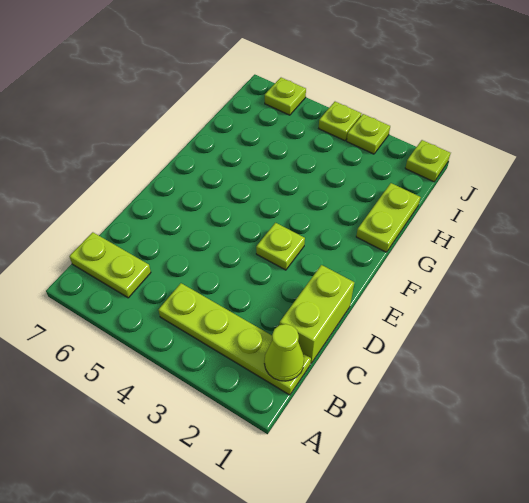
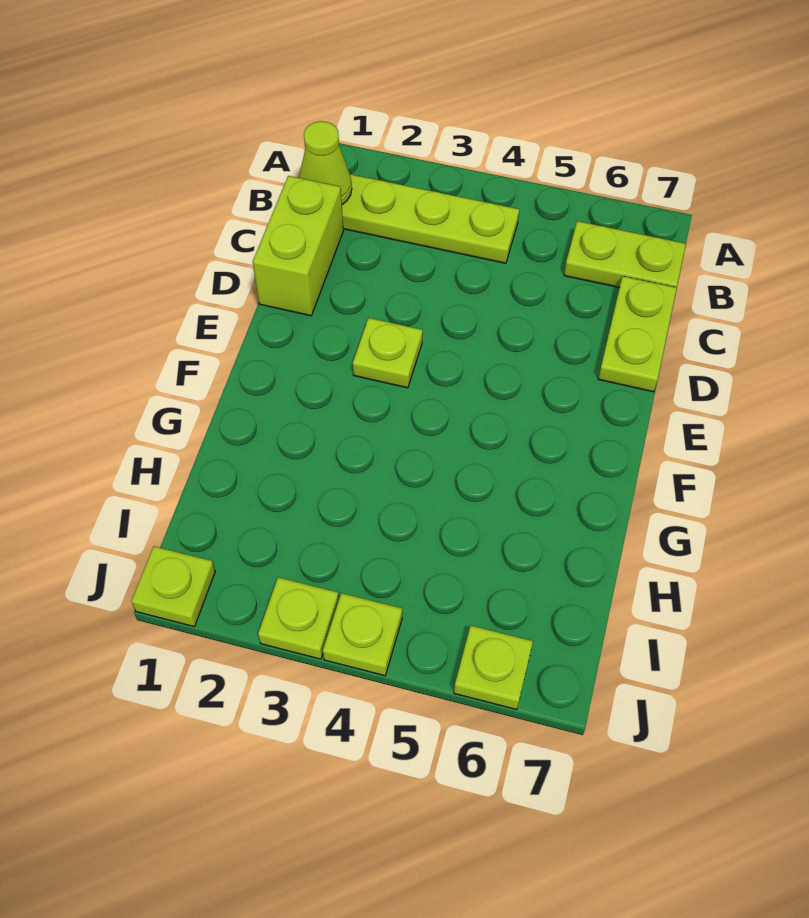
lime plate G1:H1 level 1 -> lime plate C7:D7 level 1

